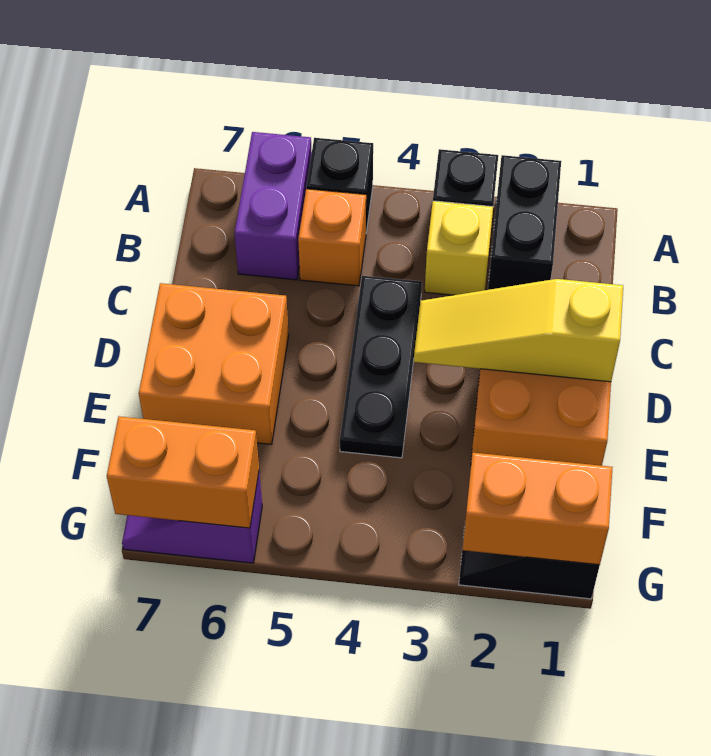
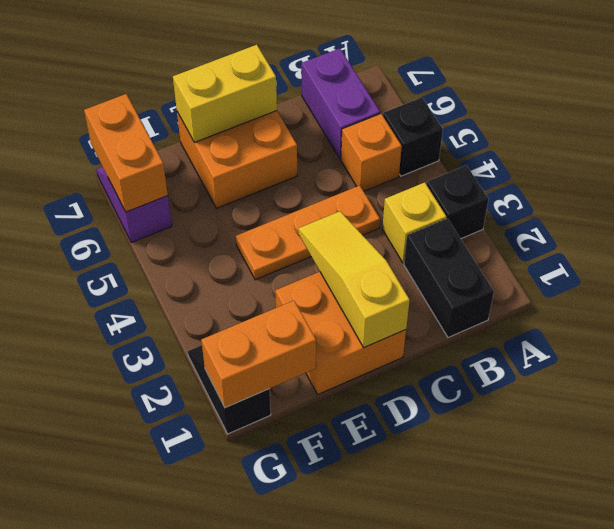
black brick A2:B2 level 1 -> black brick B1:B2 level 1
purple brick A6:B6 level 1 -> purple brick B6:B7 level 1
black plate C4:E4 level 1 -> orange plate C4:E4 level 1
none -> yellow brick D7:E7 level 2
orange brick G1:G2 level 2 -> orange brick F1:G1 level 2

